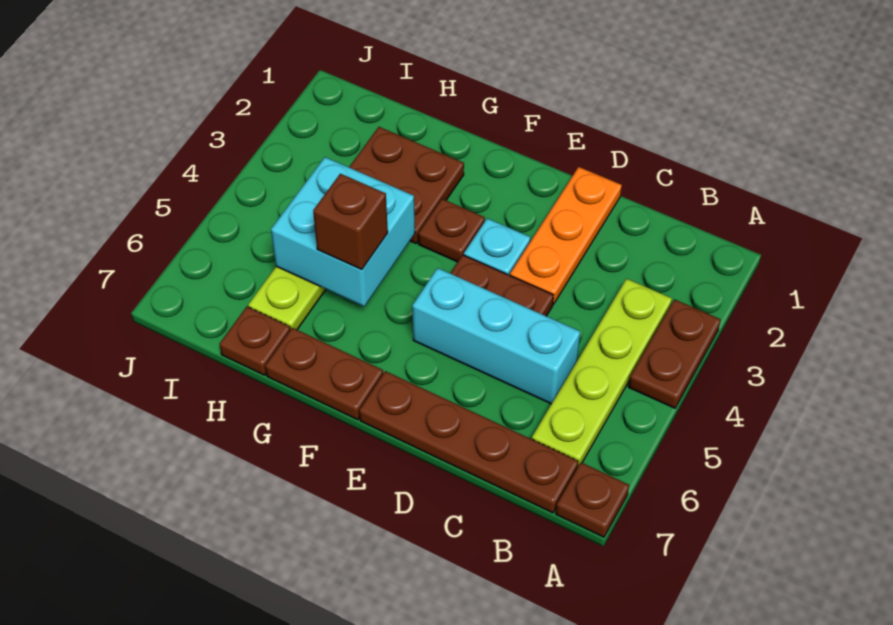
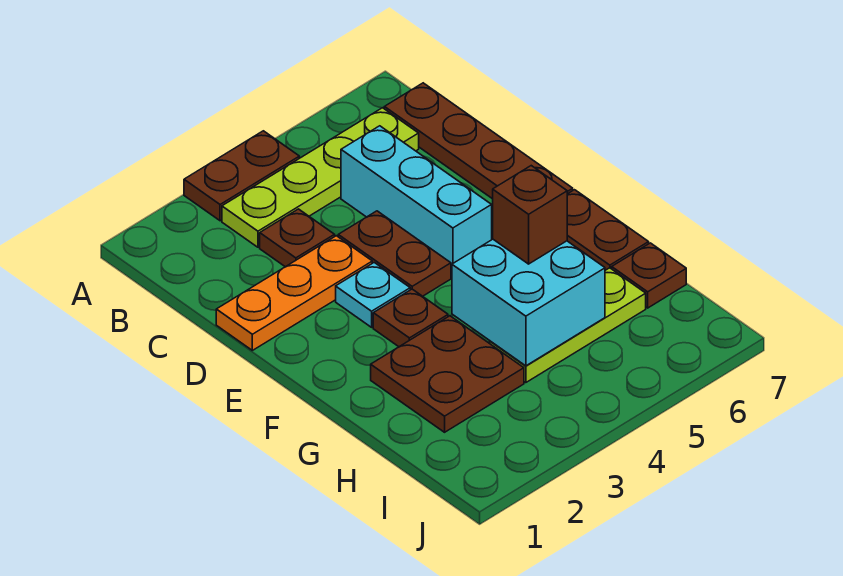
brown plate A7 level 1 -> brown plate C3 level 1

